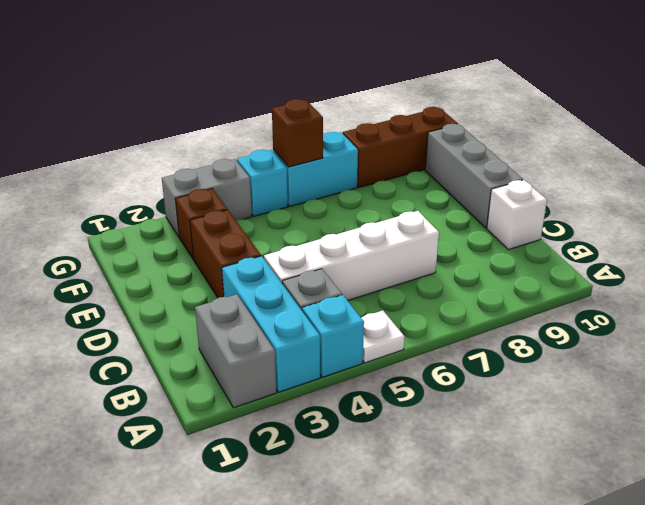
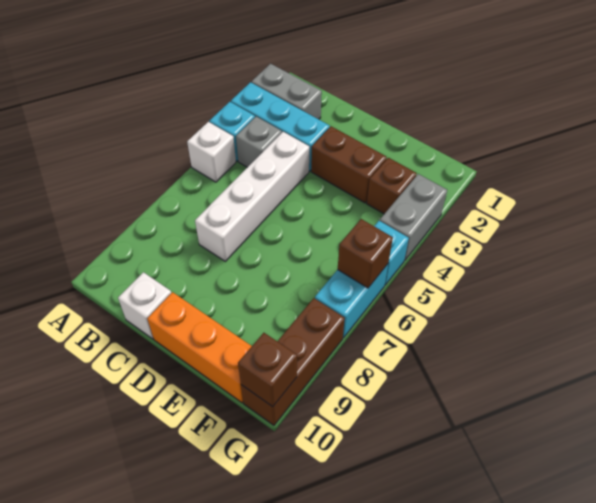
white plate A5 level 1 -> white brick A5 level 1
grey brick D10:F10 level 1 -> orange brick D10:F10 level 1
none -> brown brick G10 level 2

